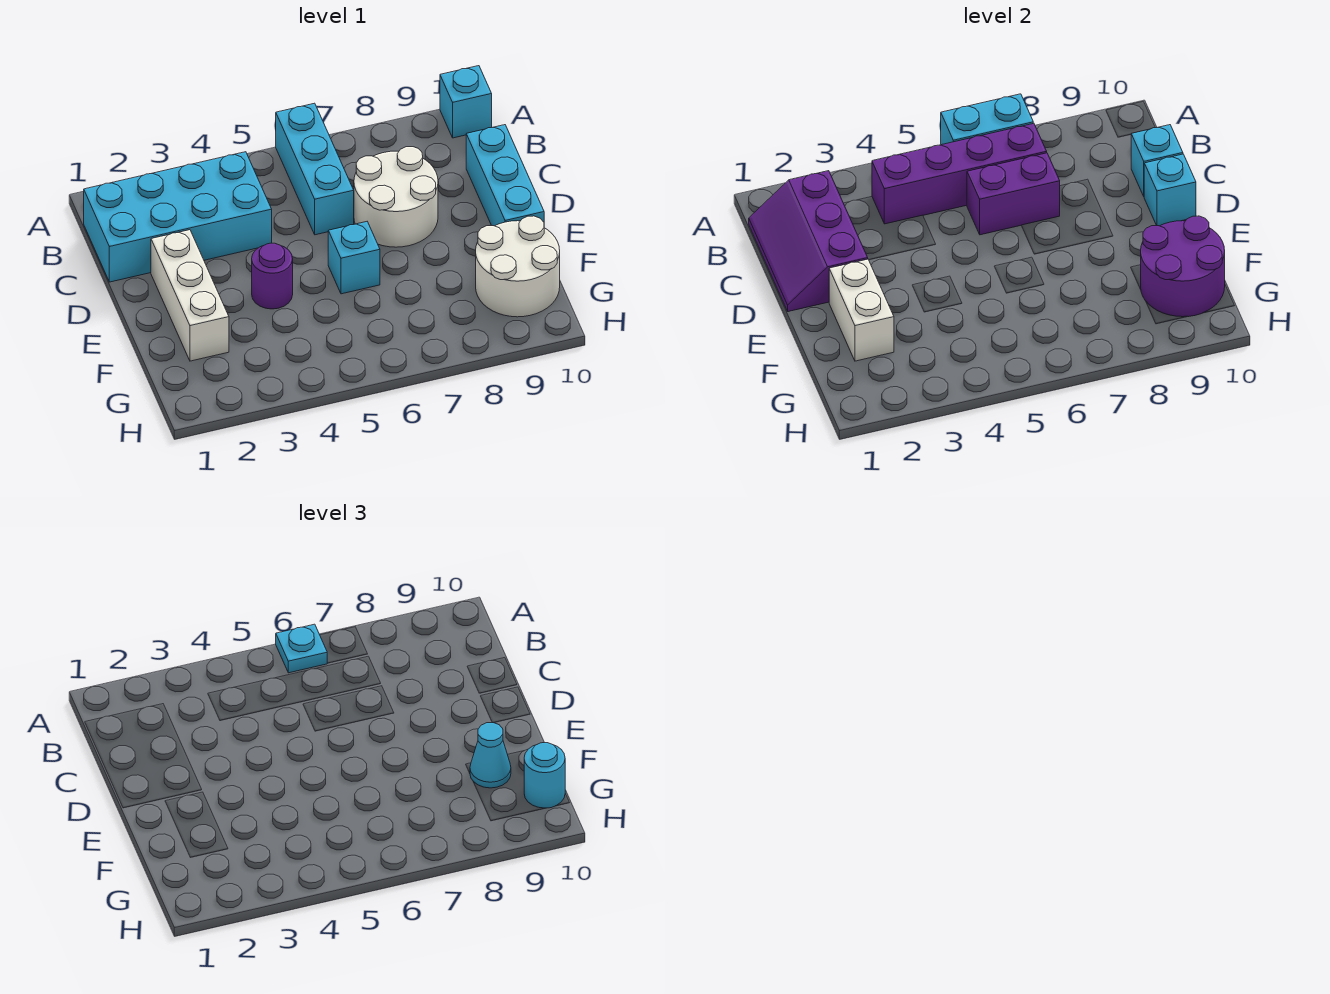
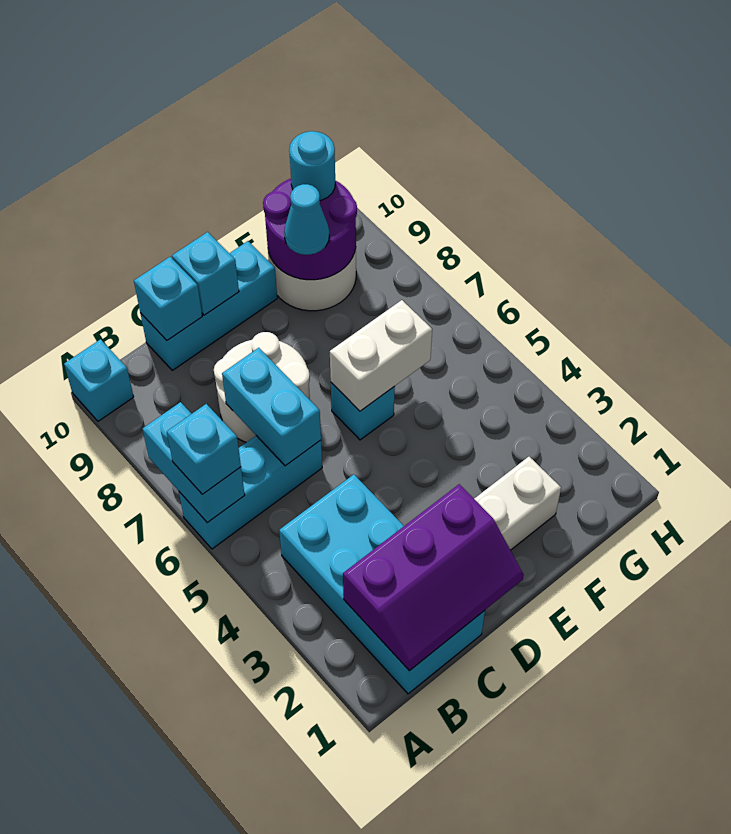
cyan plate A6 level 3 -> cyan brick A6 level 3
purple brick B4:B7 level 2 -> none
purple brick C6:C7 level 2 -> cyan brick C6:C7 level 2
white brick E2:F2 level 2 -> white brick E6:F6 level 2
purple round brick E4 level 1 -> none

